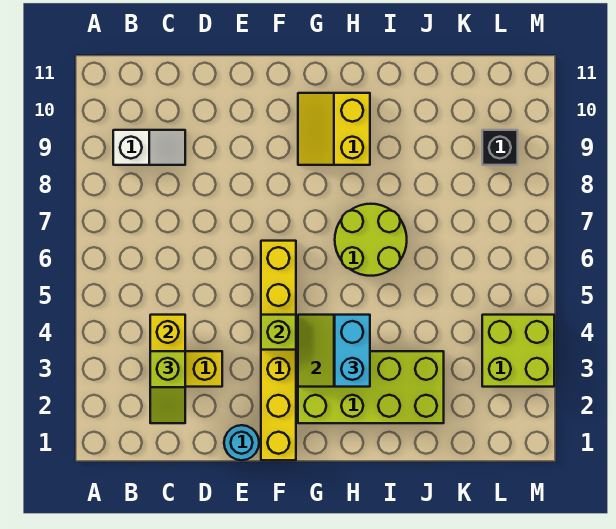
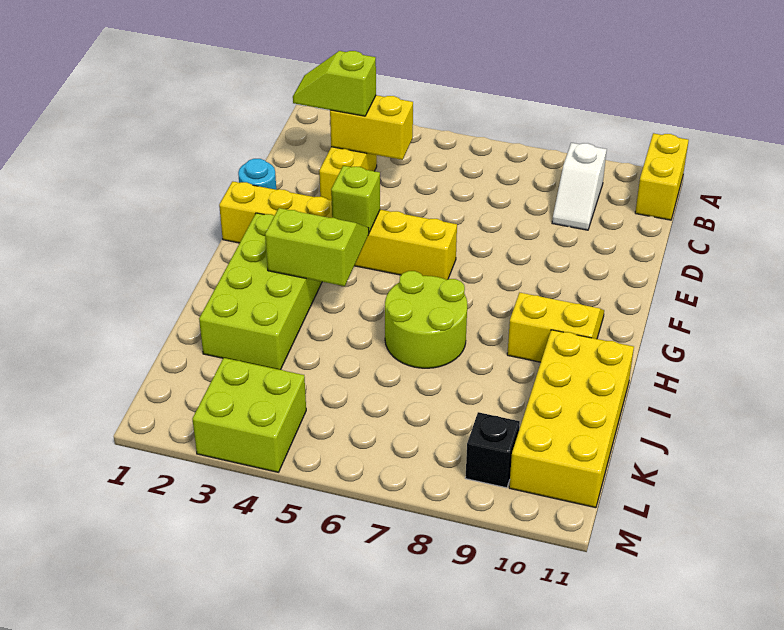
none -> yellow brick A11:B11 level 1
cyan brick H3:H4 level 3 -> none
none -> yellow brick I10:L11 level 1

